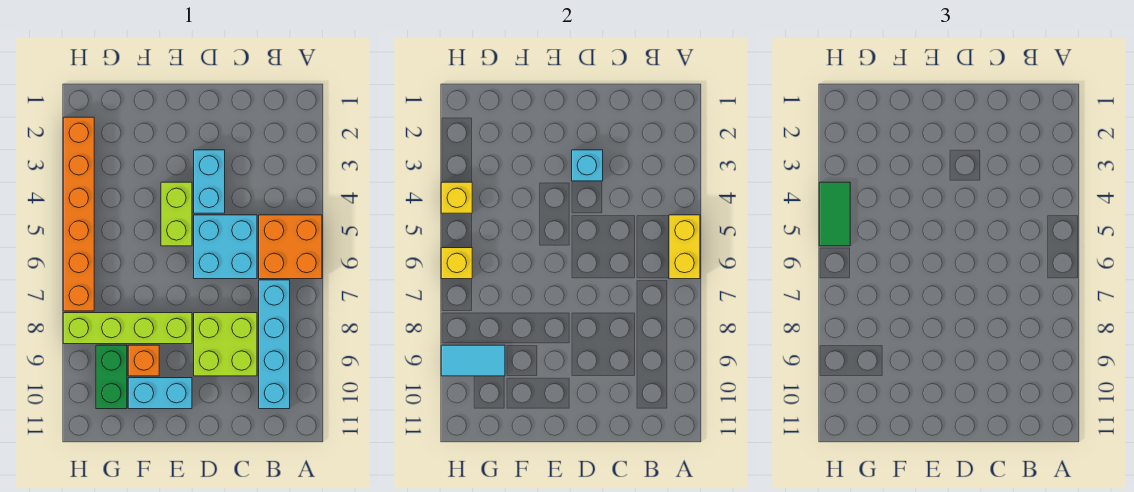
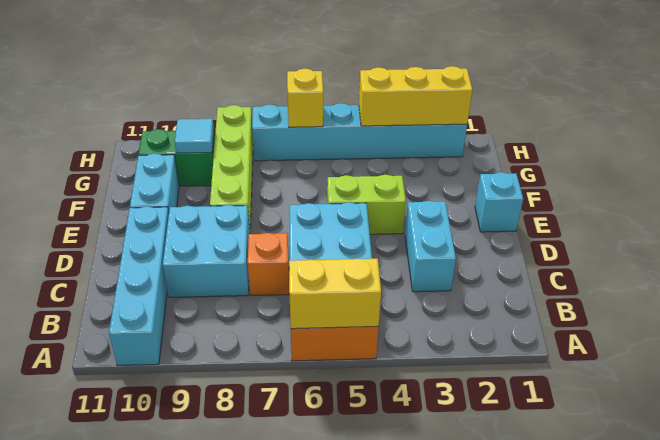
cyan brick B7:B10 level 1 -> cyan brick A10:D10 level 1
lime brick C8:D9 level 1 -> cyan brick C8:D9 level 1
cyan brick D3:D4 level 1 -> cyan brick C3:D3 level 1
cyan brick D3 level 2 -> cyan brick E1 level 1
orange brick F9 level 1 -> orange brick C7 level 1
cyan tile G9:H9 level 2 -> cyan tile G9 level 2
orange brick H2:H7 level 1 -> cyan brick H2:H7 level 1
yellow brick H4 level 2 -> yellow brick H2:H4 level 2
green tile H4:H5 level 3 -> none

